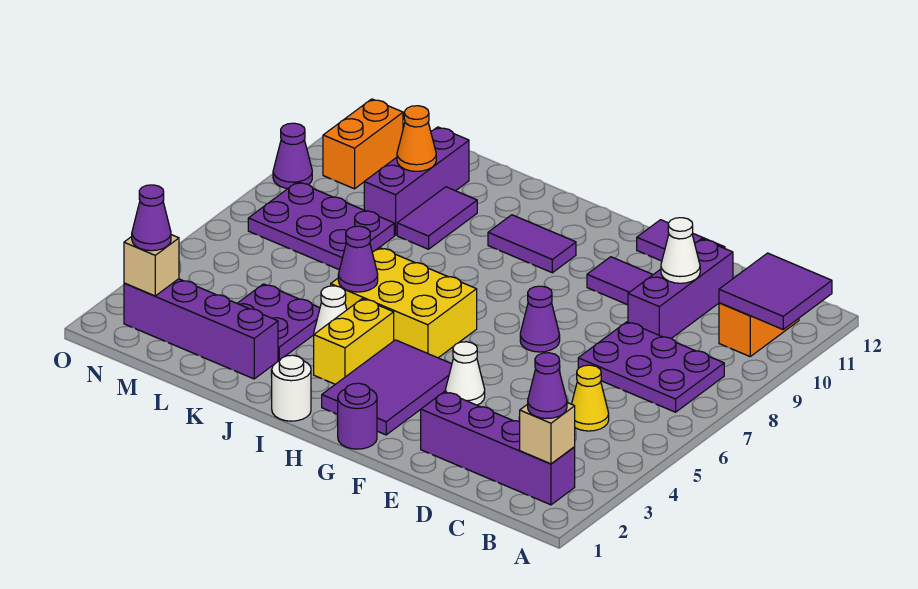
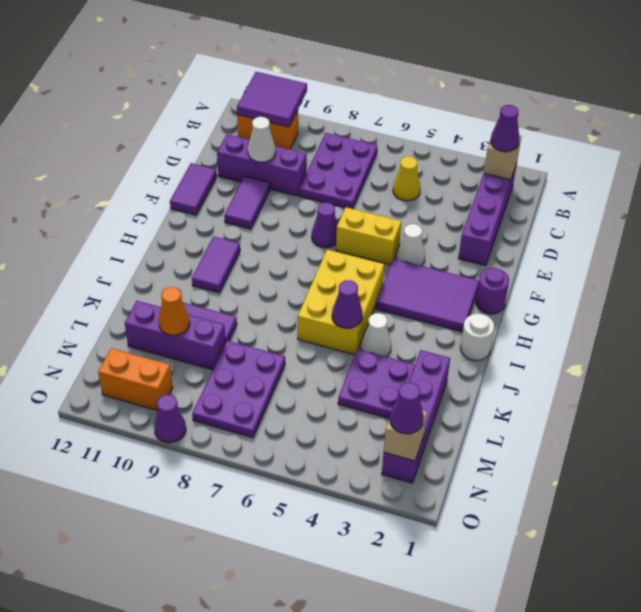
yellow brick I3:I4 level 1 -> yellow brick F5:F6 level 1

